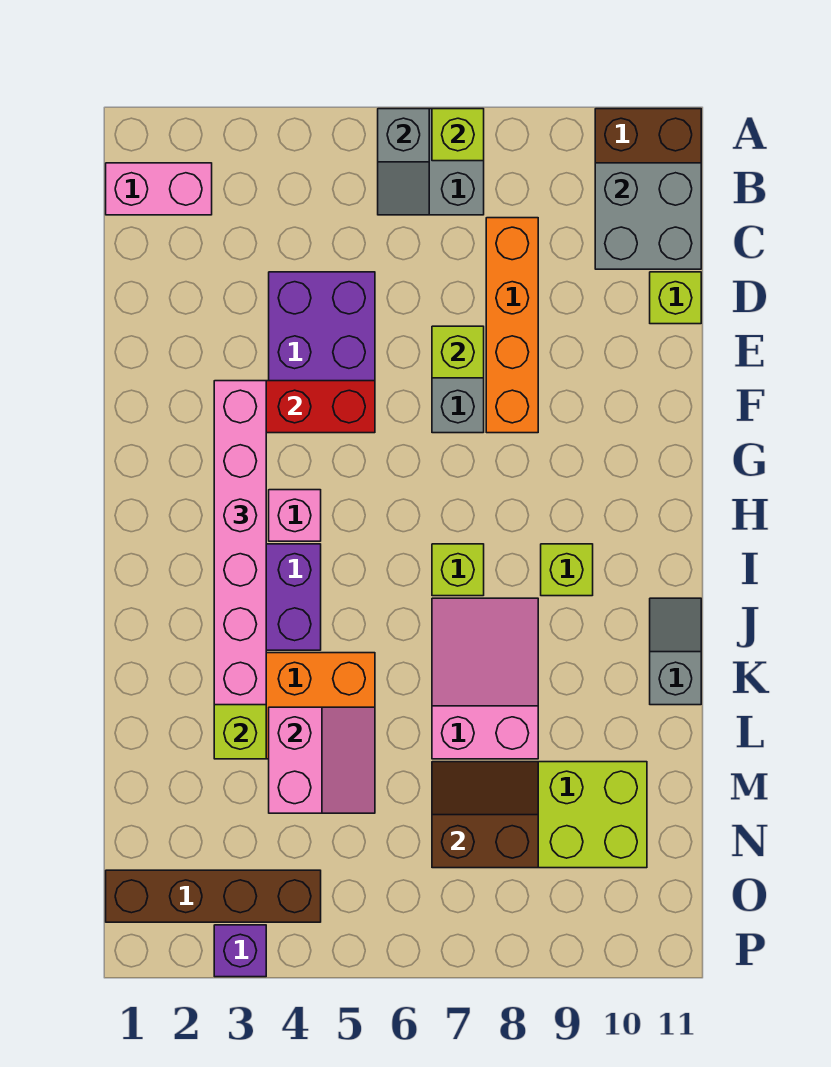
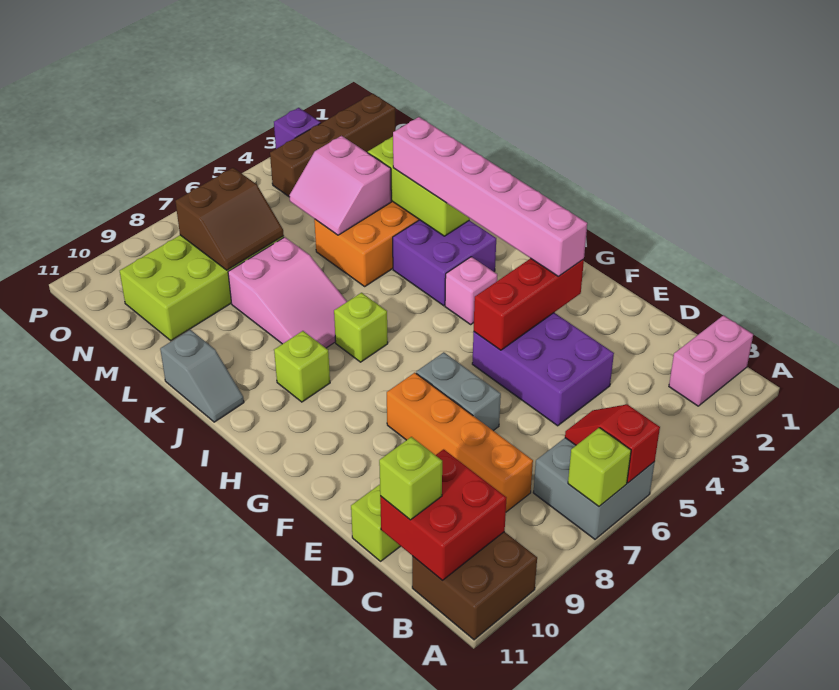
grey slope A6:B6 level 2 top A -> red slope A6:B6 level 2 top A
grey brick B10:C11 level 2 -> red brick B10:C11 level 2
lime brick E7 level 2 -> lime brick C11 level 3

